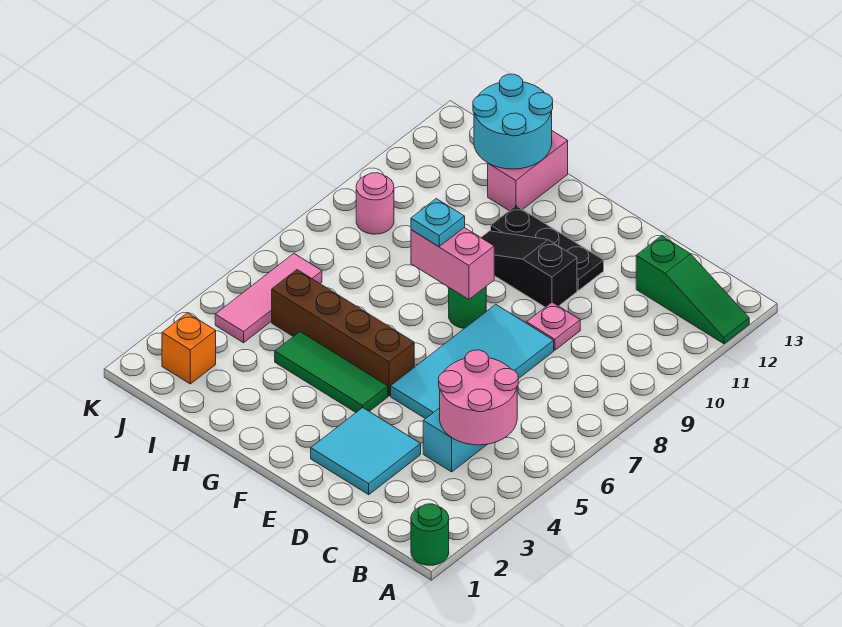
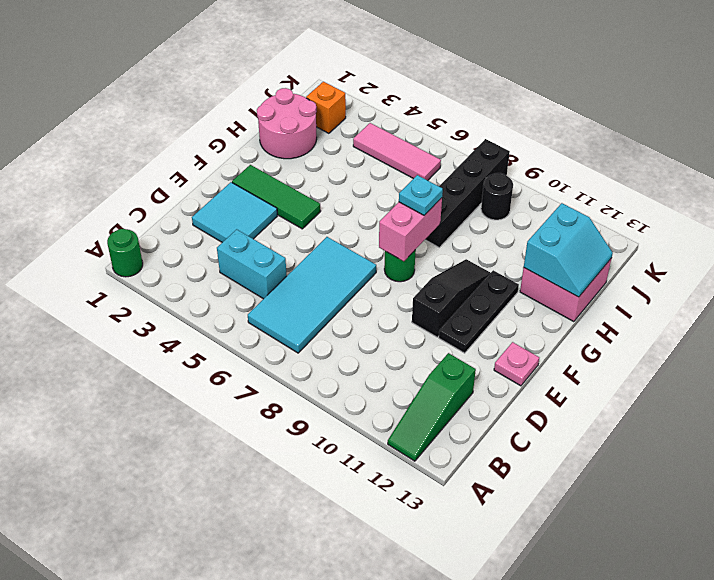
pink round brick B4:C5 level 2 -> pink round brick H1:I2 level 1
cyan tile D5:E8 level 1 -> cyan tile B6:E7 level 1
pink plate D9 level 1 -> pink plate E13 level 1
green tile F4:H4 level 1 -> green tile F2:F4 level 1
brown brick F5:I5 level 1 -> none
none -> black brick H8:K8 level 1
pink brick H12:H13 level 1 -> pink brick H12:I13 level 1
cyan round brick H12:I13 level 2 -> cyan slope H12:I13 level 2 top 12
pink round brick J9 level 1 -> black round brick J9 level 1

